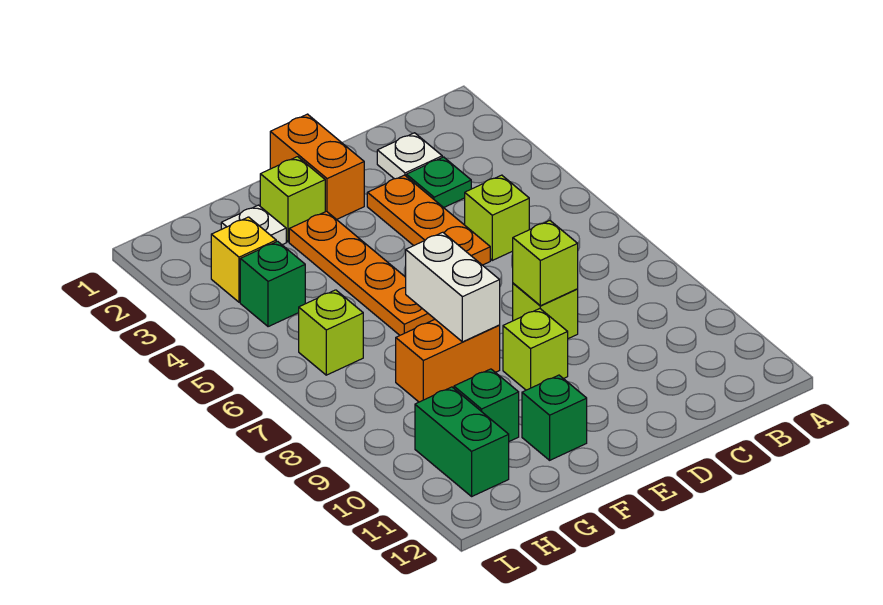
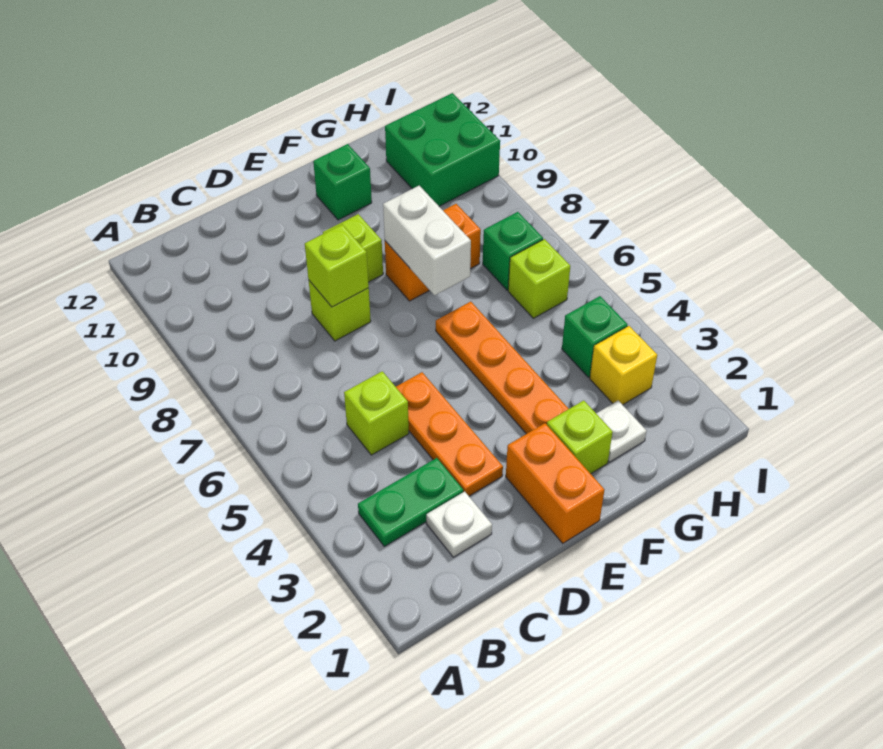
green plate C3 level 1 -> green plate B3:C3 level 1
green brick G10 level 1 -> green brick H7 level 1
green brick H10:H11 level 1 -> green brick H10:I11 level 1

